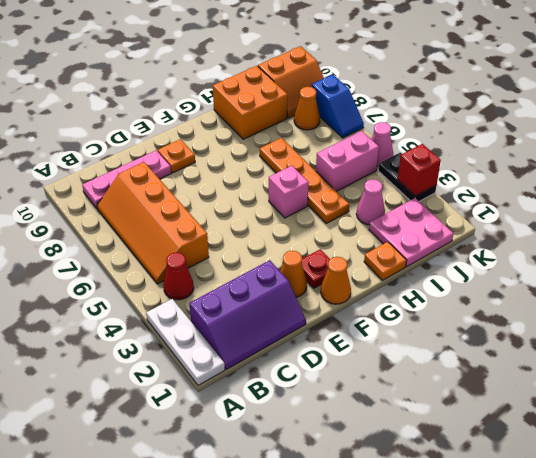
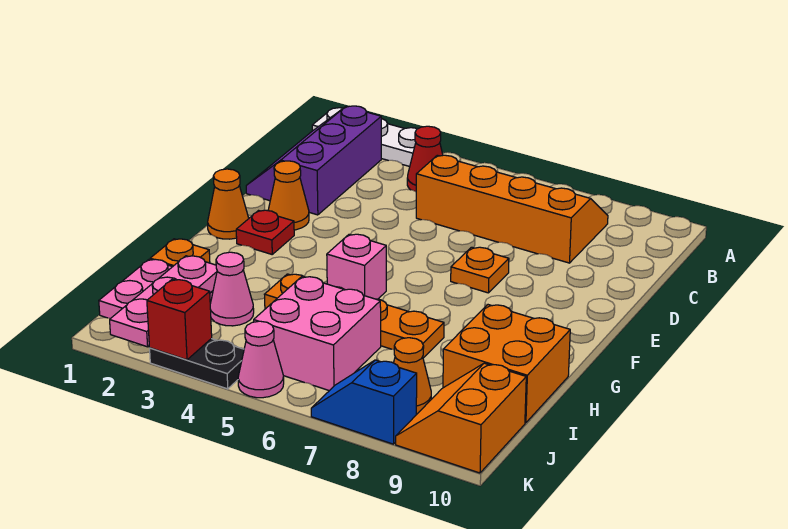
pink plate B9:D9 level 1 -> pink plate I2:K2 level 2
orange plate E9 level 1 -> orange plate E7 level 1
pink brick I5:J5 level 1 -> pink brick I5:J6 level 1

